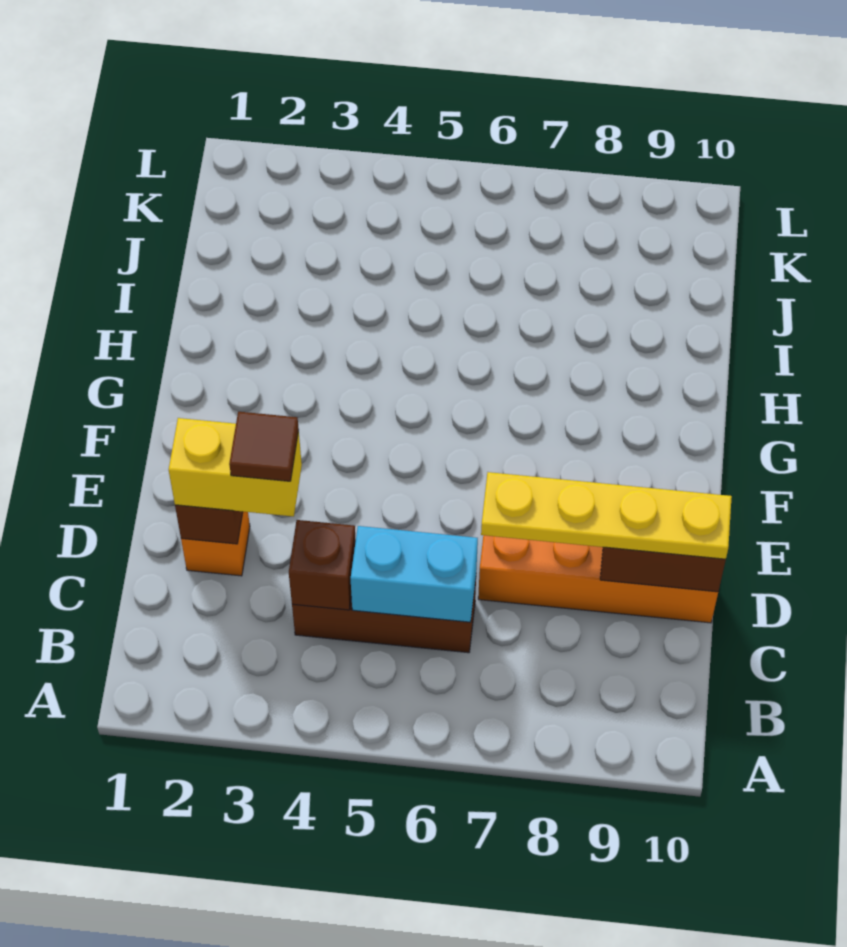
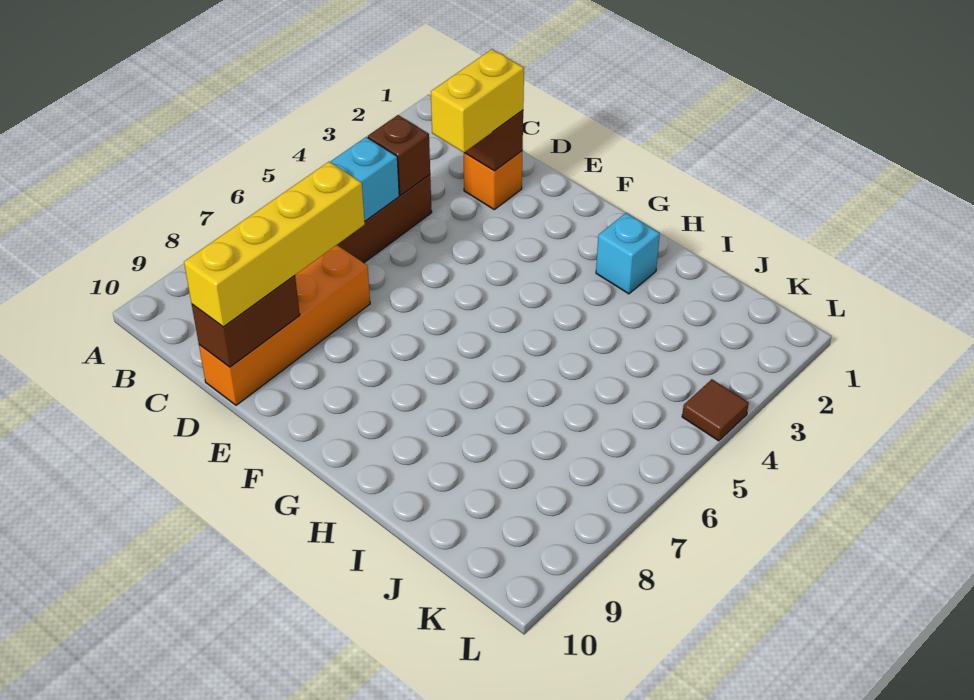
brown tile D3 level 4 -> brown tile L4 level 1
yellow plate D7:D10 level 3 -> yellow brick D7:D10 level 3
none -> cyan brick H2 level 1

